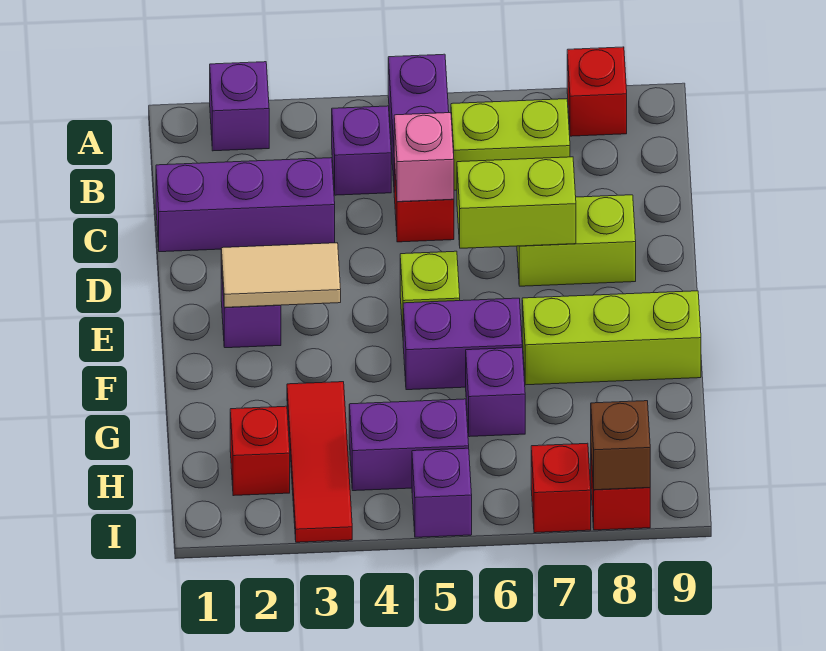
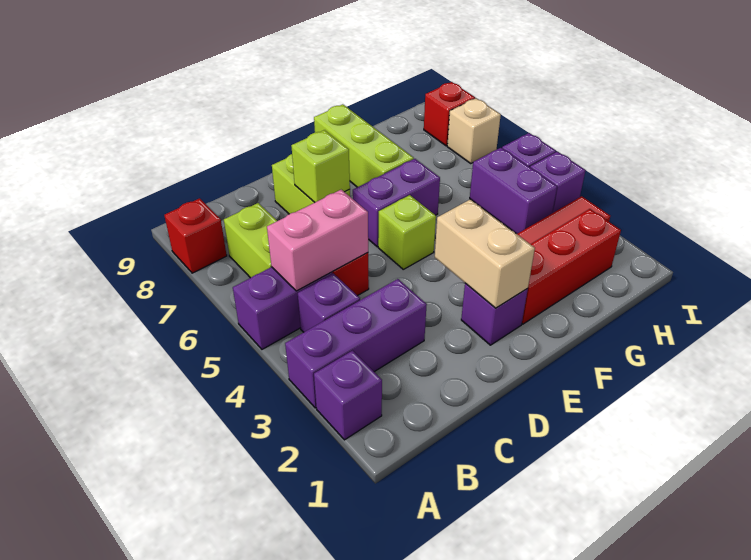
purple brick C1:C3 level 1 -> purple brick A3:C3 level 1
pink brick C5 level 2 -> pink brick B5:C5 level 2
lime brick D6:D7 level 2 -> lime brick D7 level 2
tan tile E2:E3 level 2 -> tan brick E2:E3 level 2
purple brick F5:F6 level 1 -> purple brick E6:F6 level 1
purple brick G6 level 1 -> purple brick I4 level 1
red brick H2 level 1 -> red brick F2:H2 level 1
red brick I7 level 1 -> tan brick I7 level 1
brown brick I8 level 2 -> none

